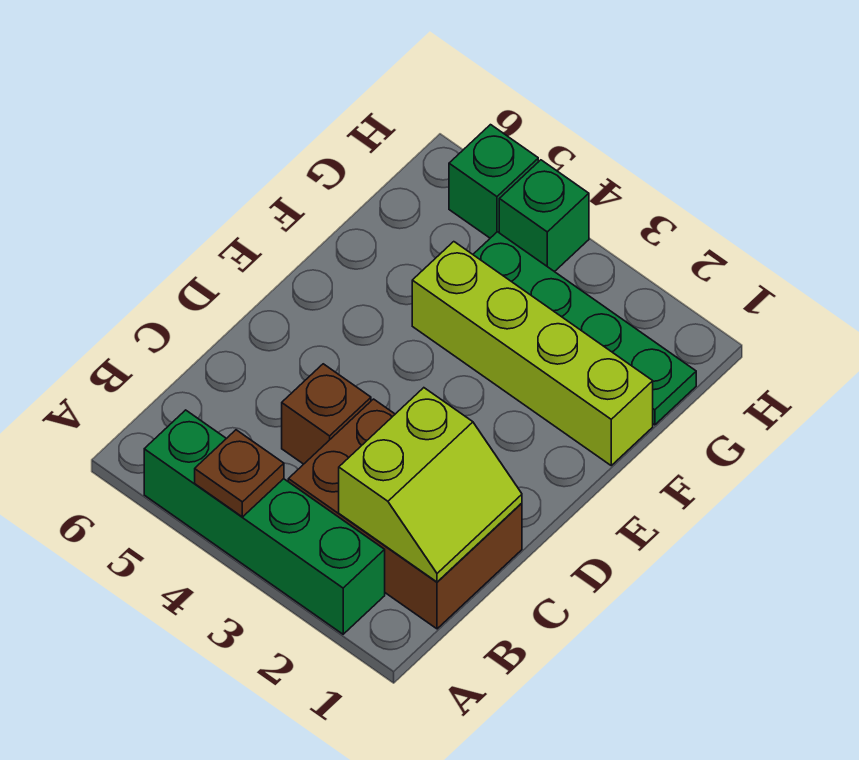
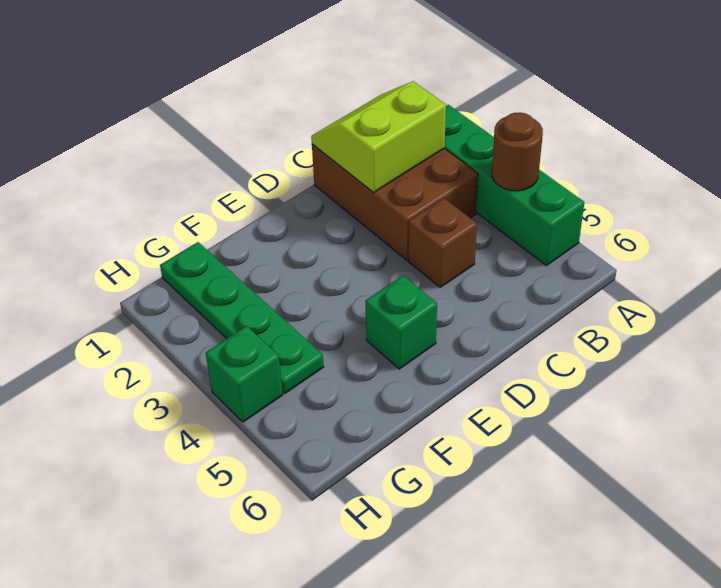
brown plate A4 level 2 -> brown round brick A4 level 2
lime brick F1:F4 level 1 -> none
green brick H5 level 1 -> green brick E5 level 1

